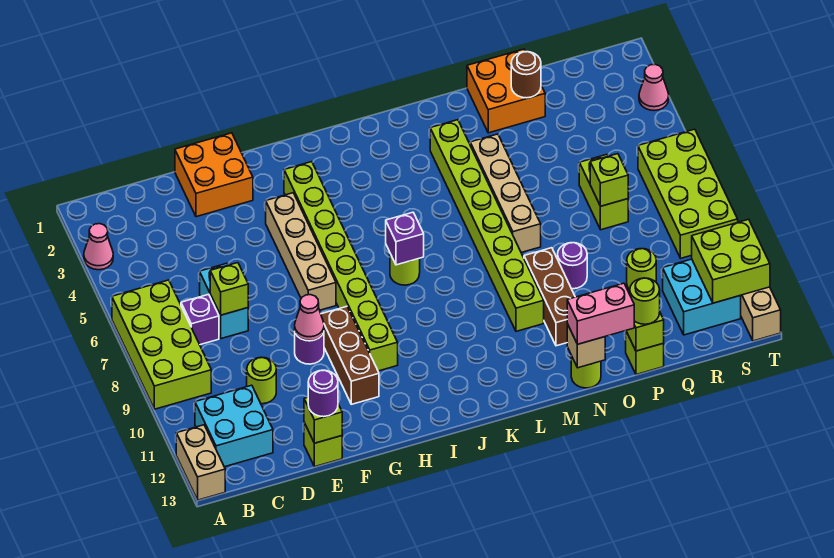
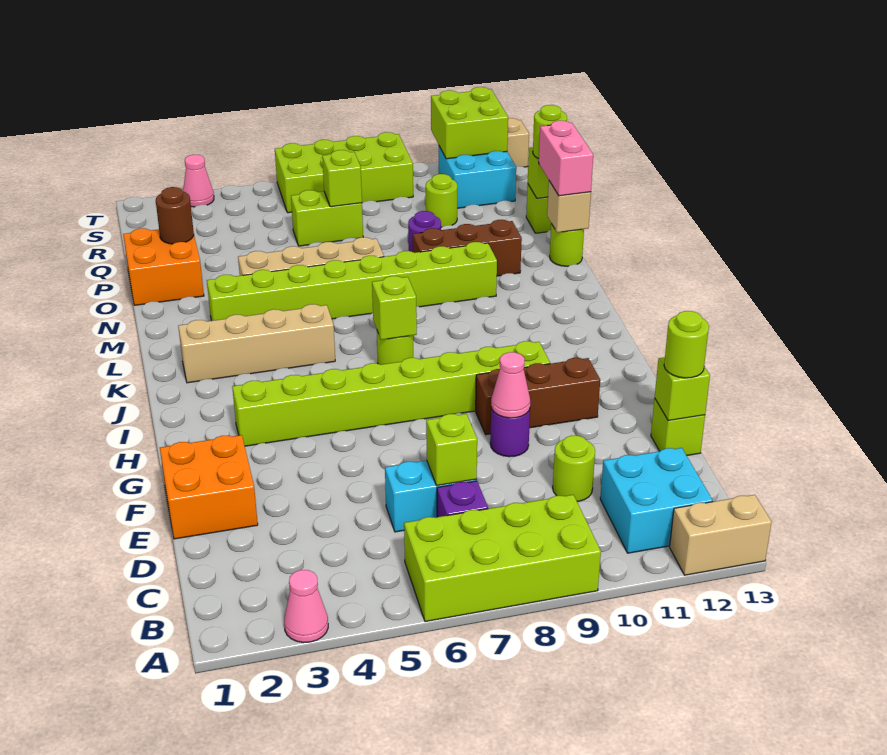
purple round brick E13 level 3 -> lime round brick E13 level 3
tan brick G4:G7 level 1 -> tan brick K2:K5 level 1
purple brick J7 level 2 -> lime brick J7 level 2

